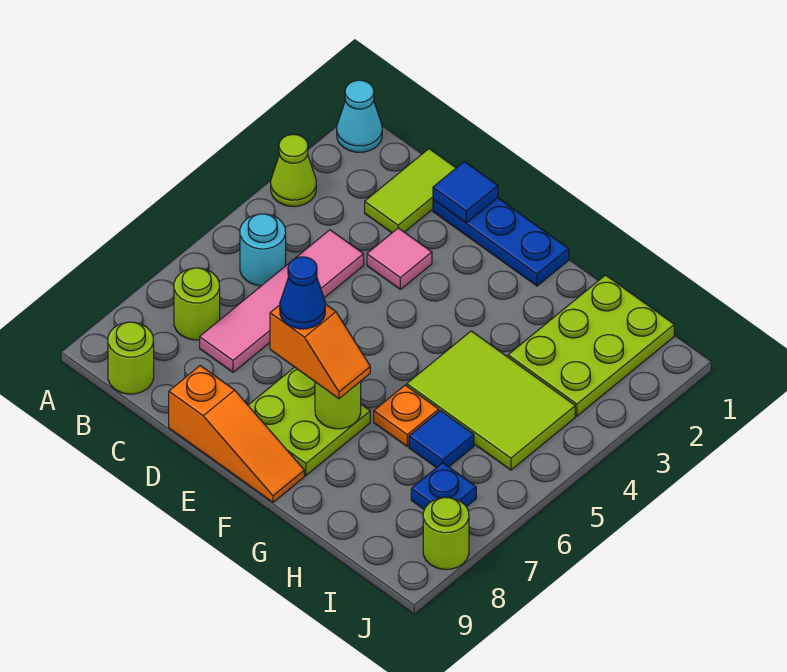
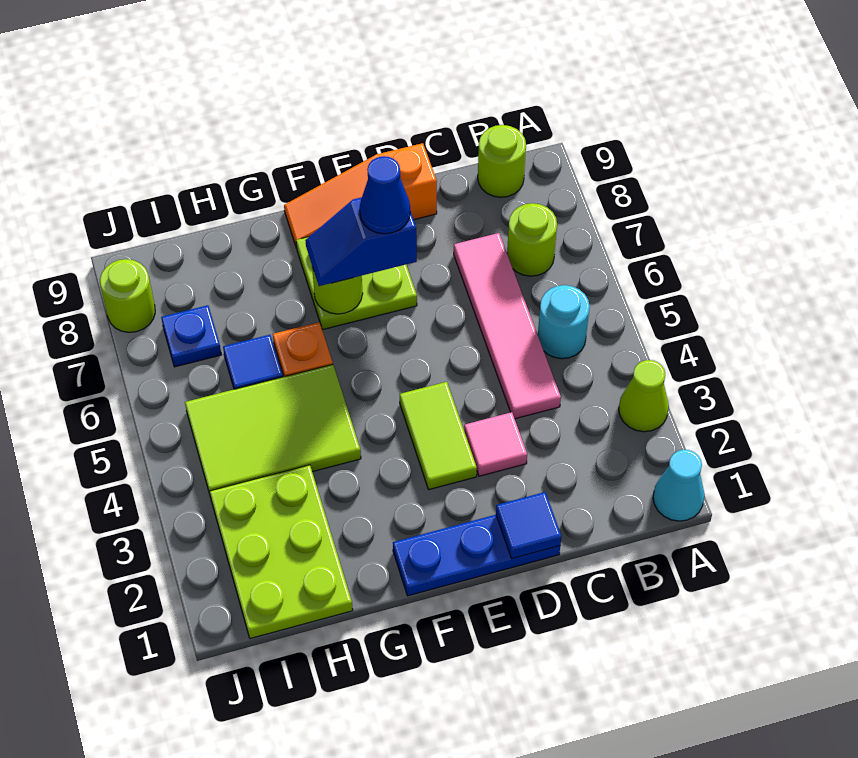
lime tile C1:C2 level 1 -> lime tile E3:E4 level 1
orange slope E7:F7 level 3 top E -> blue slope E7:F7 level 3 top E

